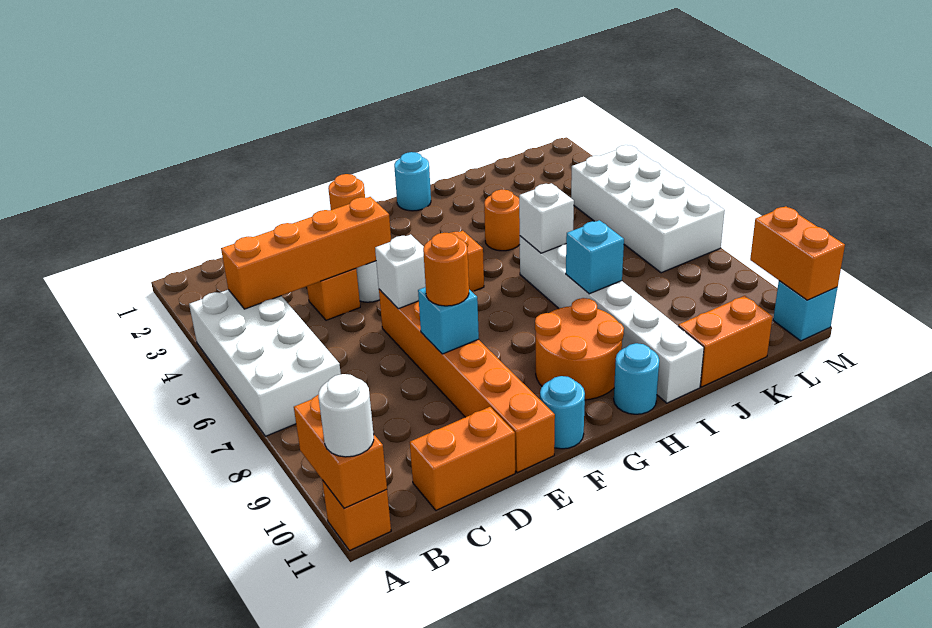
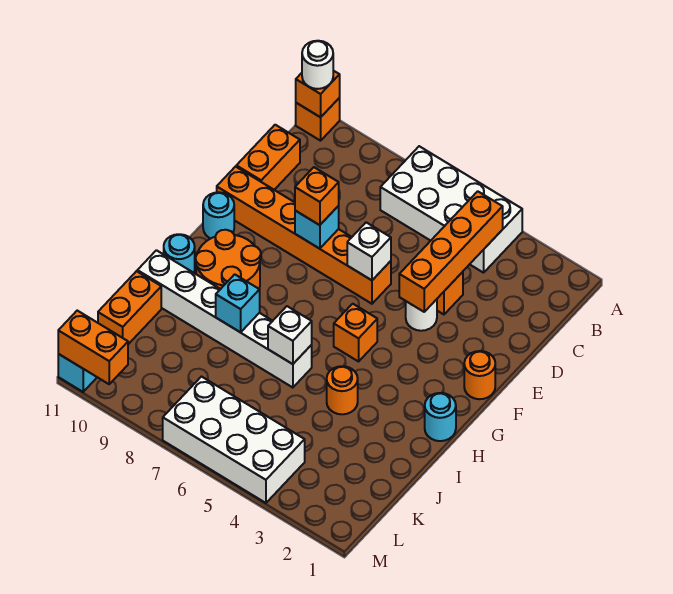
orange brick A10:A11 level 2 -> orange brick A11 level 2
orange round brick E8 level 3 -> orange brick E8 level 3

